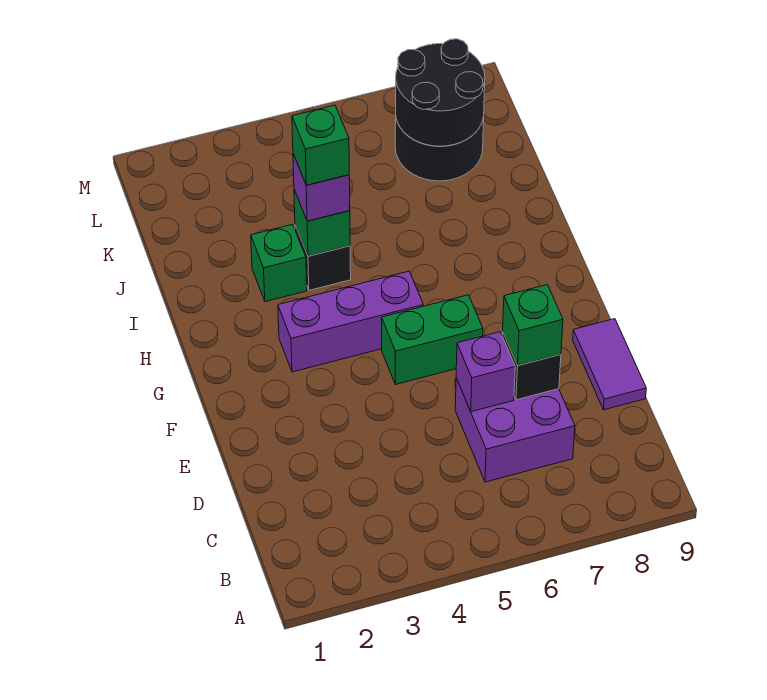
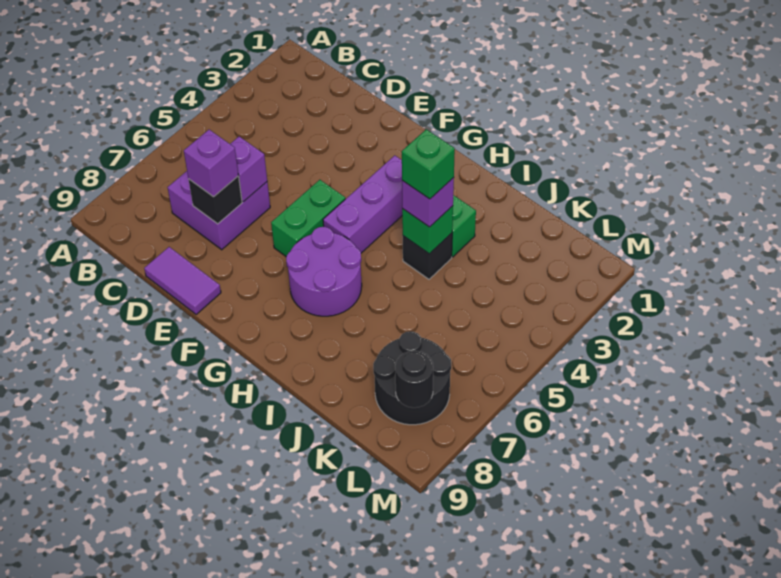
green brick D7 level 3 -> purple brick D7 level 3
none -> purple round brick G6:H7 level 1
black round brick K7:L8 level 2 -> black round brick L8 level 2

